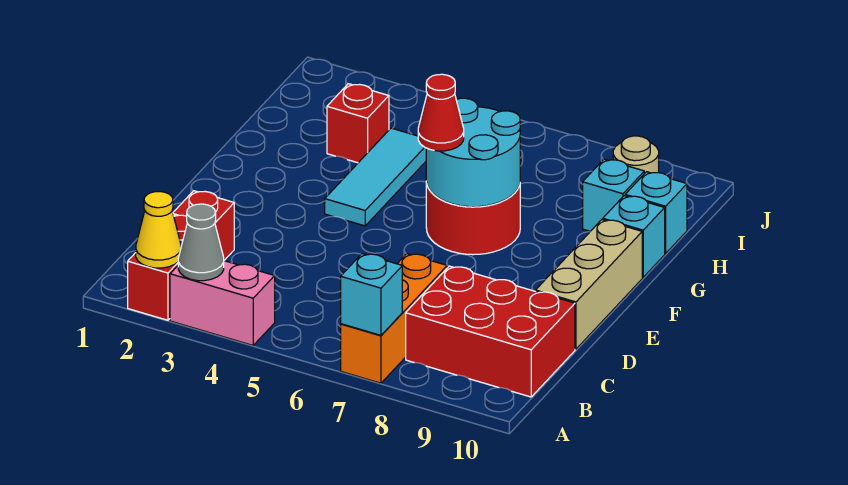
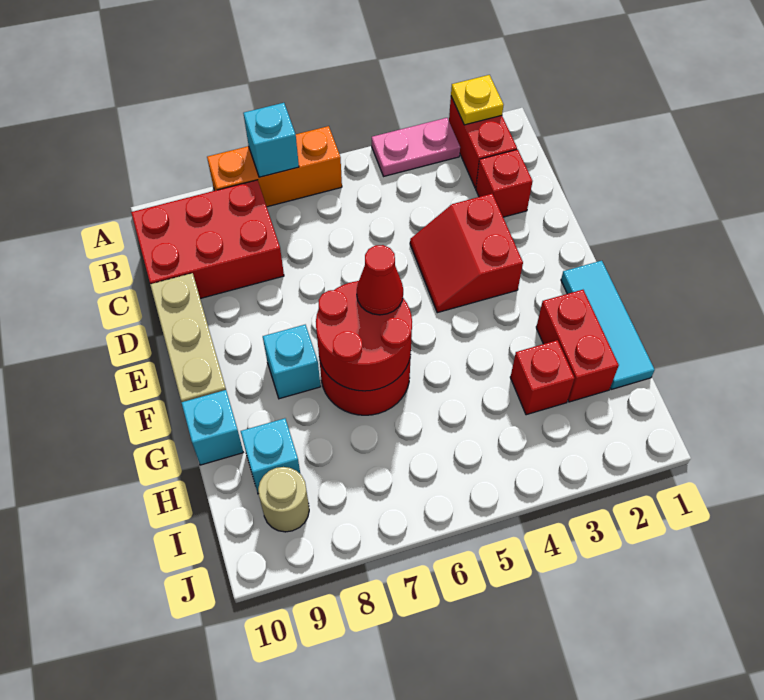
yellow cone A2 level 2 -> yellow plate A2 level 2
pink brick A3:A4 level 1 -> pink plate A3:A4 level 1
grey cone A3 level 2 -> none
orange brick A7:C7 level 1 -> orange brick A6:A8 level 1
none -> red slope D3:E4 level 1 top 3
cyan tile F4:H4 level 1 -> cyan tile F1:H1 level 1
cyan round brick F6:G7 level 2 -> red round brick F6:G7 level 2
none -> red brick G2:H2 level 1
cyan brick H10 level 1 -> cyan brick F8 level 1

